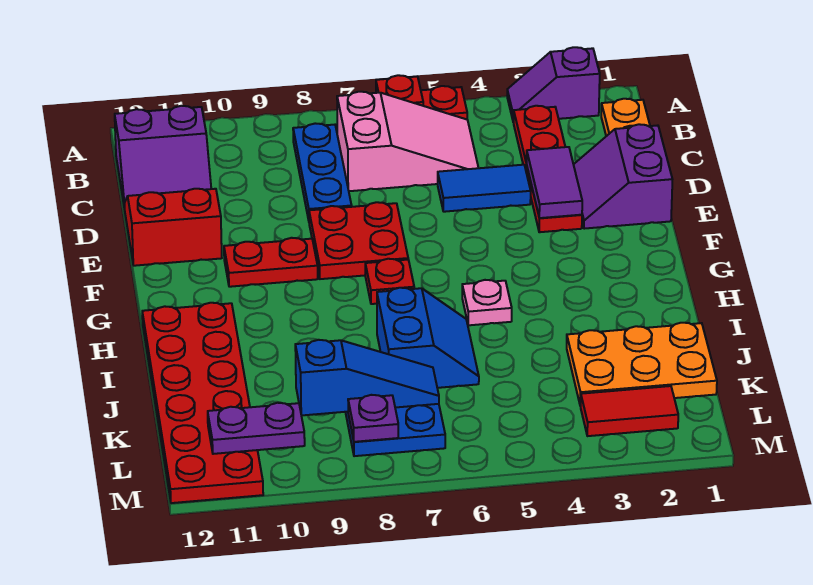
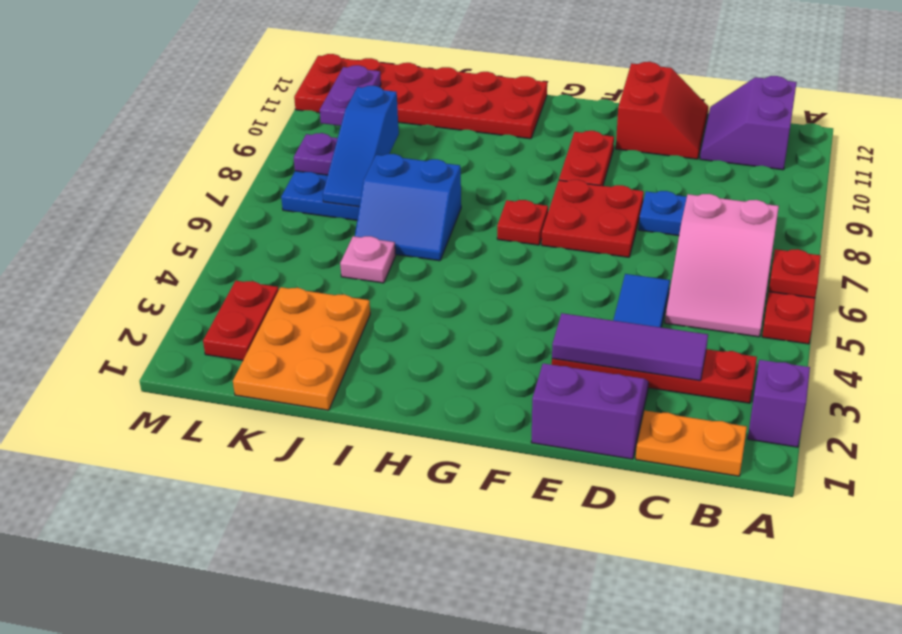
purple tile D3:E3 level 2 -> purple tile C3:E3 level 2
pink plate H5 level 1 -> pink plate J5 level 1
red tile L2:L3 level 1 -> red plate L2:L3 level 1

